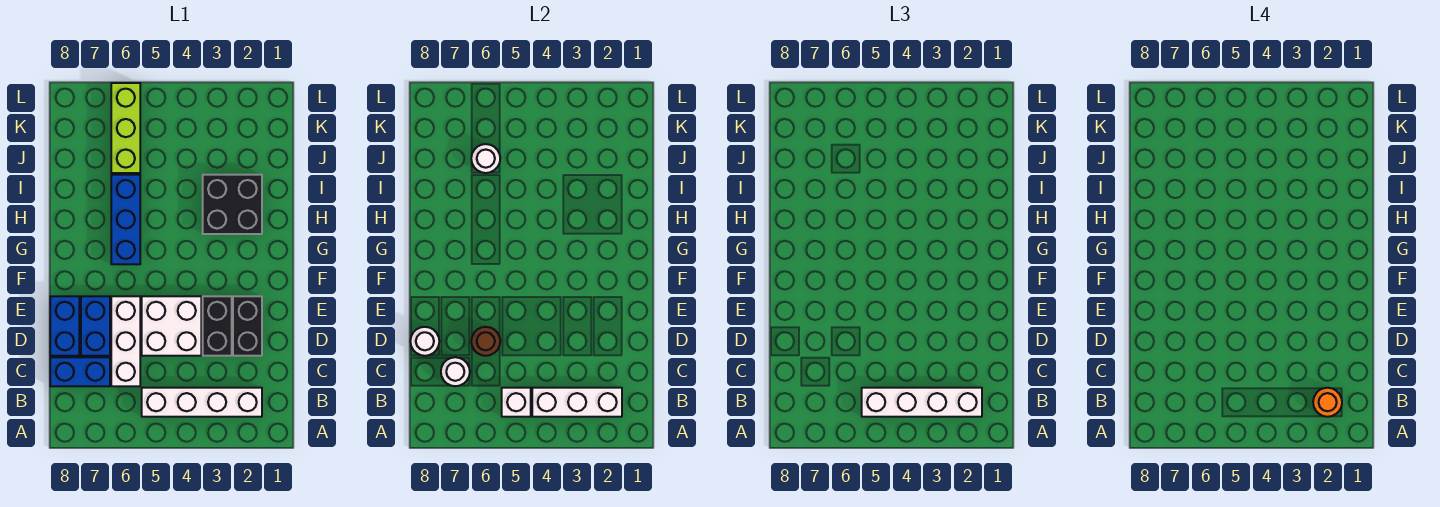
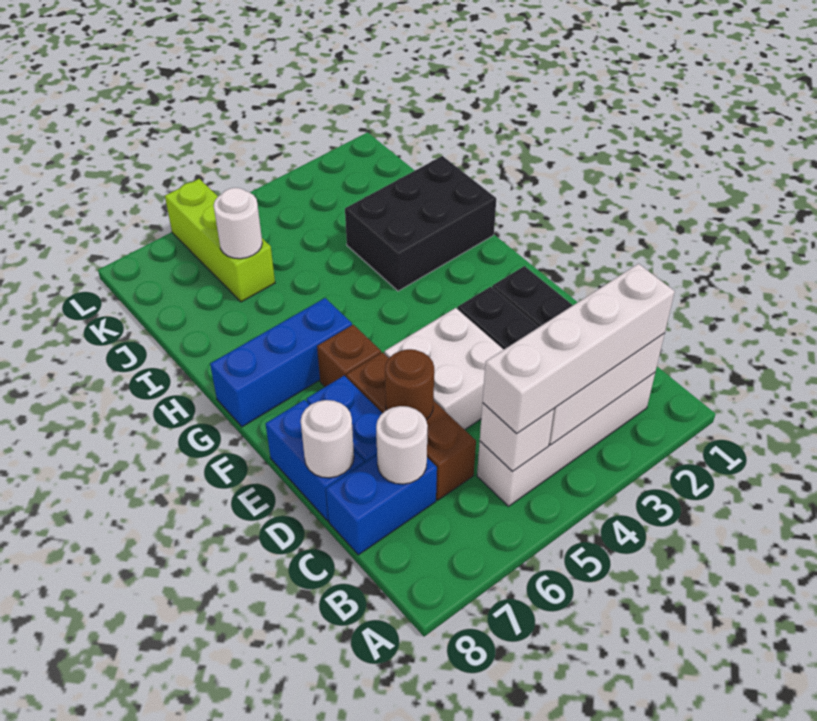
orange round brick B2 level 4 -> none
white brick C6:E6 level 1 -> brown brick C6:E6 level 1
none -> brown brick F6 level 1
blue brick G6:I6 level 1 -> blue brick G6:G8 level 1
black brick H2:I3 level 1 -> black brick H1:I3 level 1

